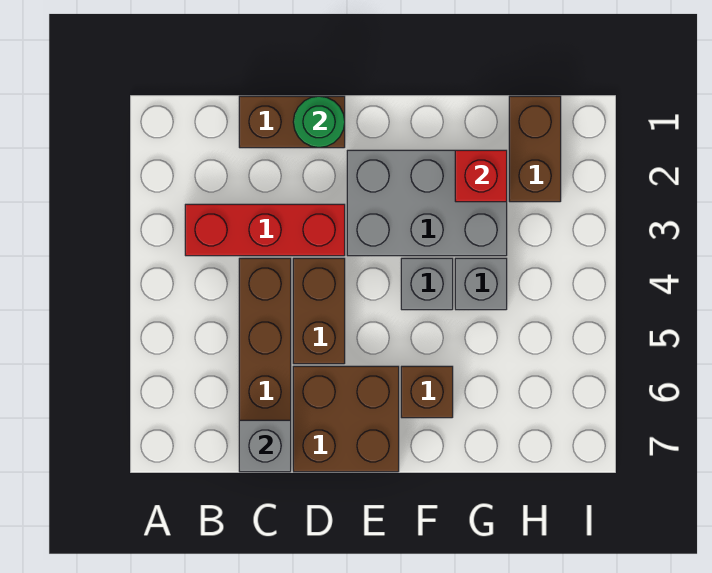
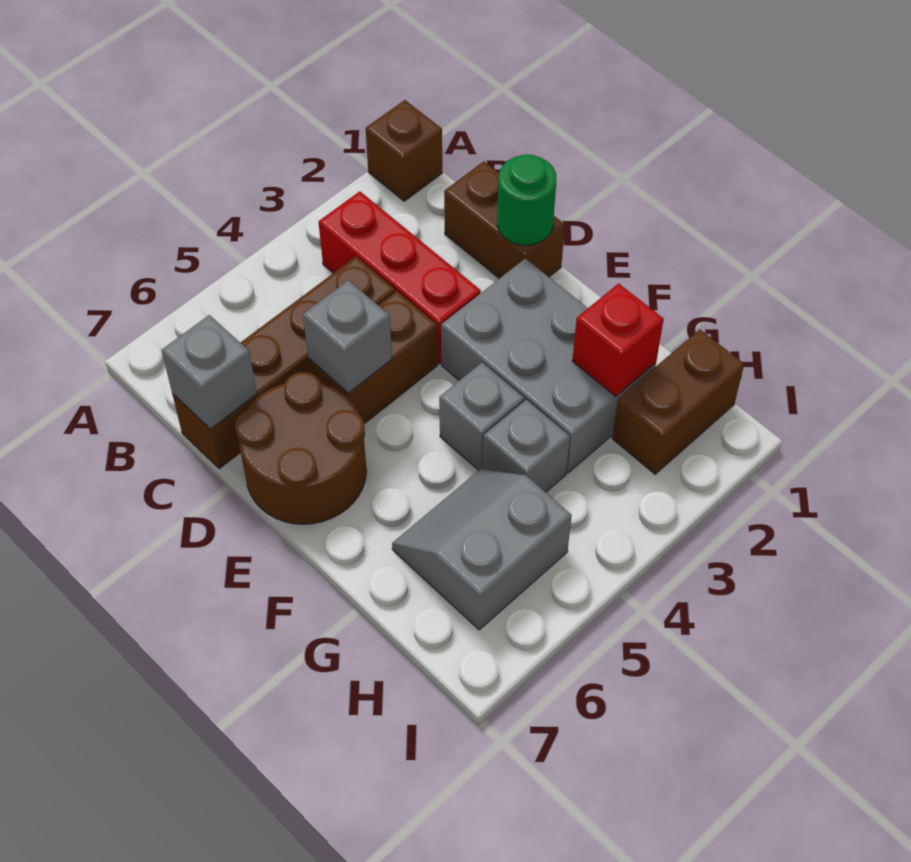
none -> grey brick D5 level 2
brown brick D6:E7 level 1 -> brown round brick D6:E7 level 1
brown brick F6 level 1 -> brown brick A1 level 1
none -> grey slope G5:H6 level 1 top H

